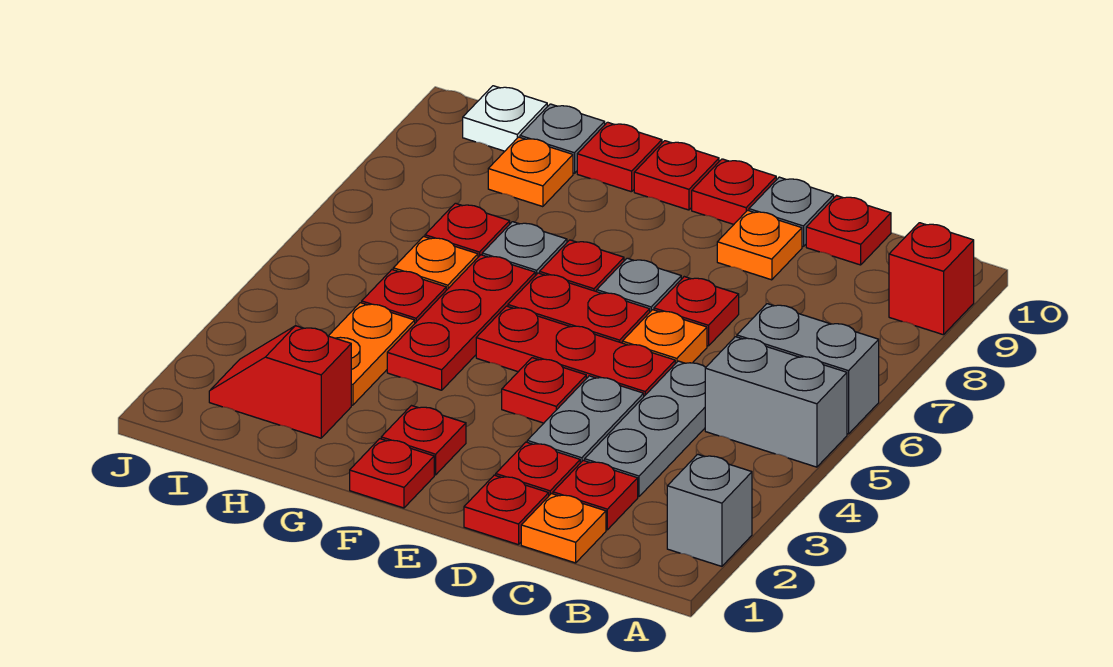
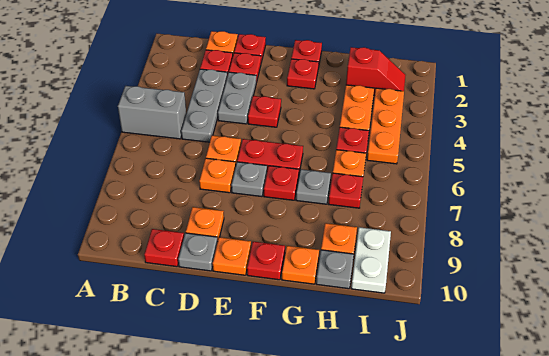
grey brick A2 level 1 -> none
grey brick A6:B6 level 1 -> none
red brick A9 level 1 -> none
red plate D5:F5 level 1 -> none
red plate D7 level 1 -> orange plate D7 level 1
red plate E10 level 1 -> orange plate E10 level 1
red plate G4:G6 level 1 -> none
red plate G10 level 1 -> orange plate G10 level 1
none -> orange plate I3:I5 level 1
white plate I10 level 1 -> white plate I9:I10 level 1

